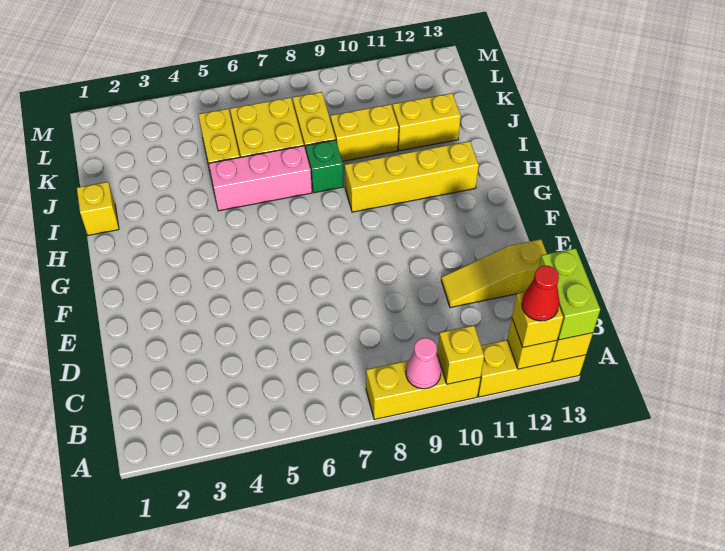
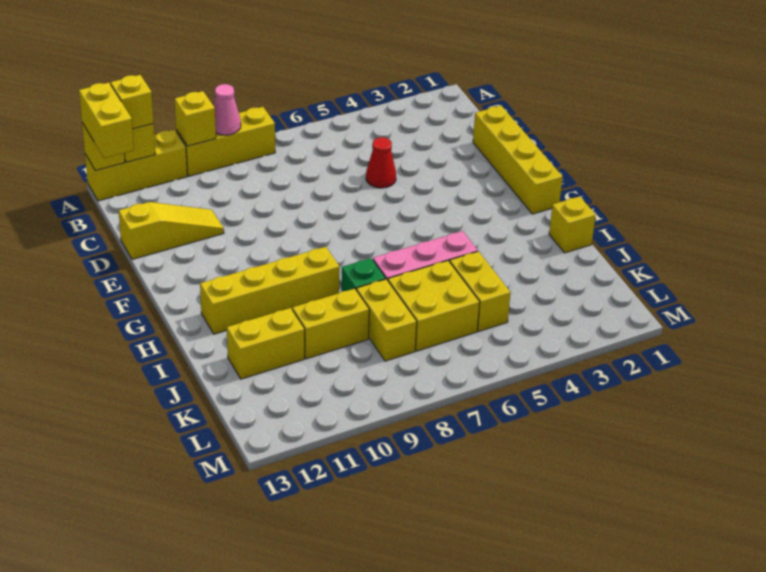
red cone A12 level 4 -> red cone D5 level 1
lime brick A13:B13 level 3 -> yellow brick A13:B13 level 3
none -> yellow brick D1:G1 level 1

